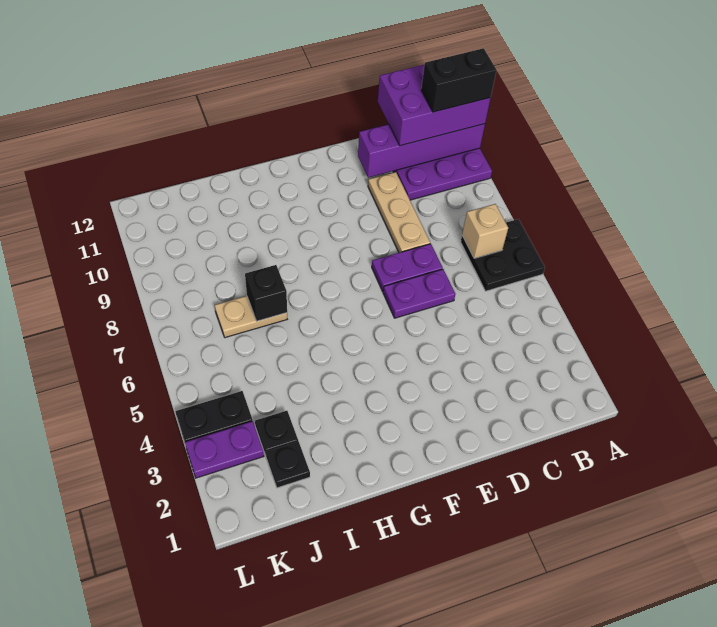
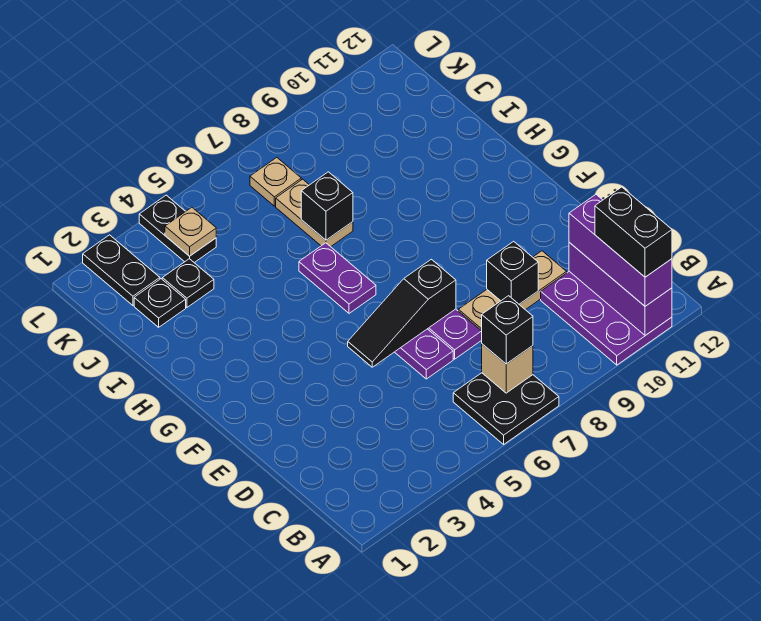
purple brick A11:D11 level 2 -> purple brick A11:C11 level 2
purple brick A11:C12 level 3 -> purple brick A11:C11 level 3
none -> black brick B7 level 3
none -> black brick D9 level 2
none -> black slope E5:E7 level 2 top 7
none -> black plate K2:L2 level 1
purple plate K3:L3 level 1 -> purple plate G6:H6 level 1
none -> tan plate K4 level 2
none -> tan plate K7 level 1

